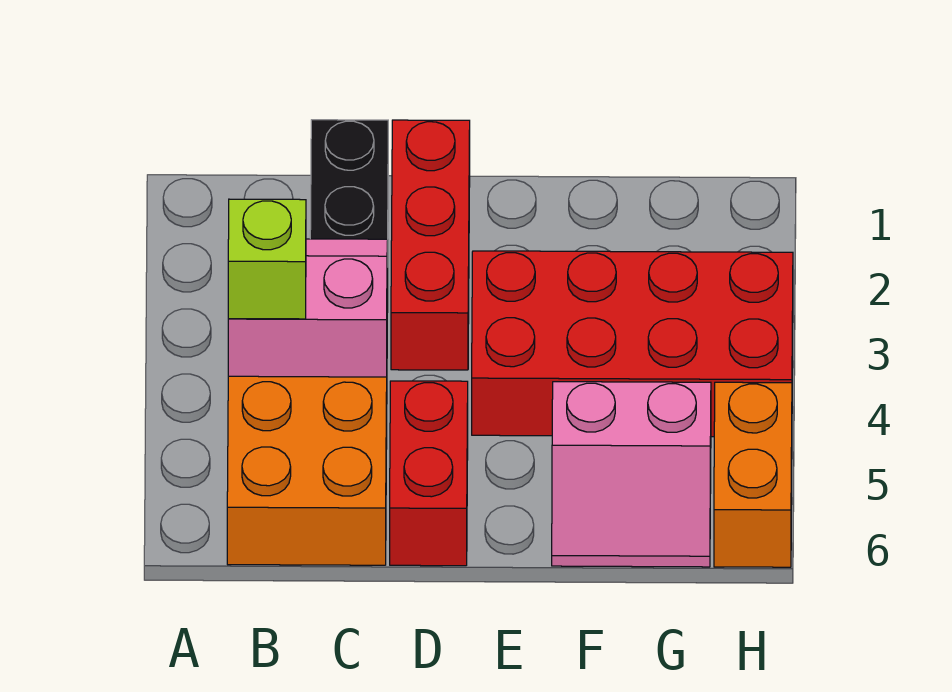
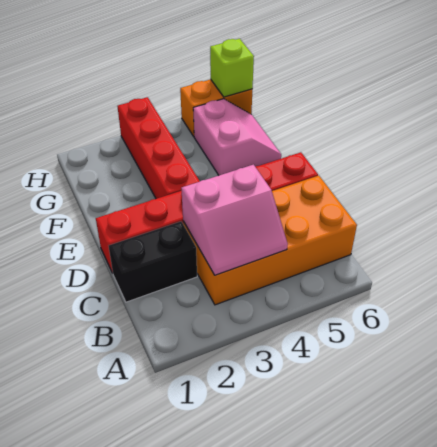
pink slope B3:C4 level 2 top 4 -> pink slope B3:C4 level 2 top C
lime brick B4 level 3 -> lime brick H6 level 2
red brick E3:H4 level 1 -> red brick E3:H3 level 1

